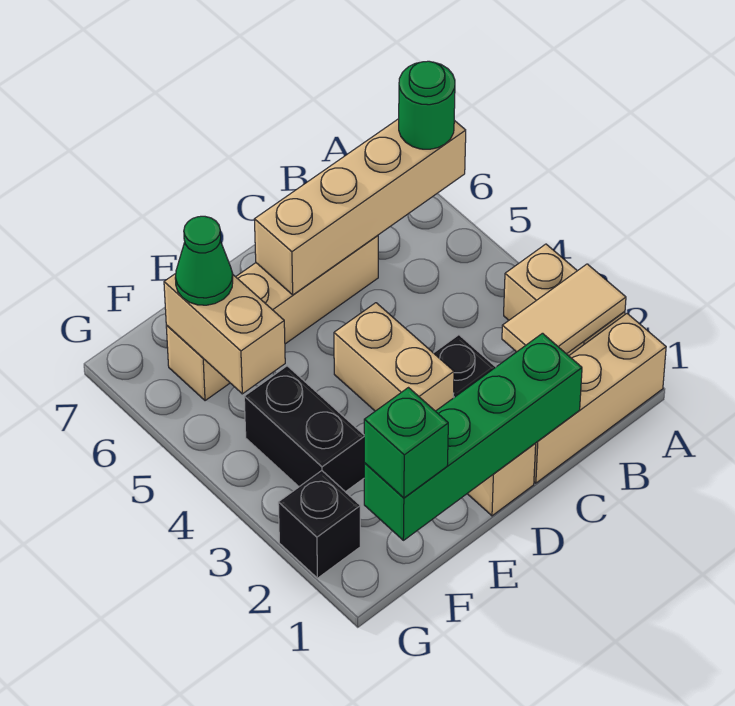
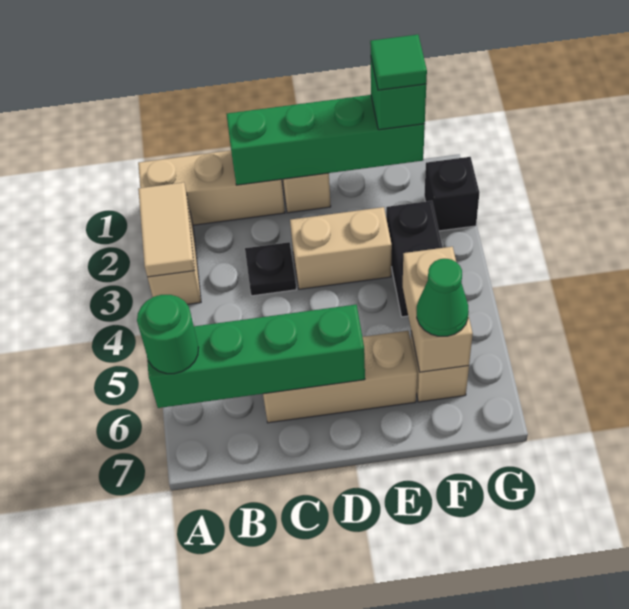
tan tile A2:B2 level 2 -> tan tile A2:A3 level 2
tan brick A6:D6 level 2 -> green brick A6:D6 level 2
tan brick D3:D4 level 1 -> tan brick D3:E3 level 1
none -> green tile F1 level 4

